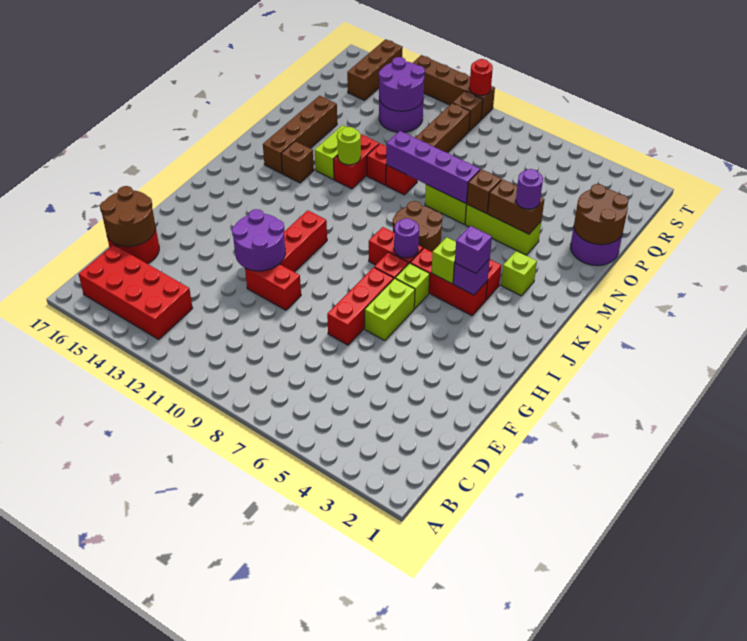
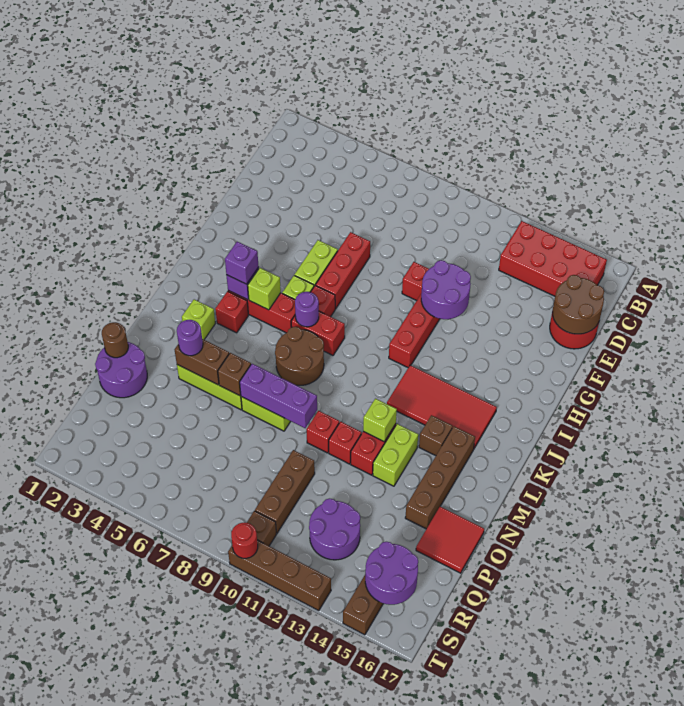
none -> red tile J12:K15 level 1
lime round brick M12 level 2 -> lime brick M12 level 2
purple brick N7:N10 level 2 -> purple brick N7:N9 level 2
brown round brick O1:P2 level 2 -> brown round brick O1 level 2
none -> red tile O16:P17 level 1
purple round brick Q12:R13 level 2 -> purple round brick R15:S16 level 2

